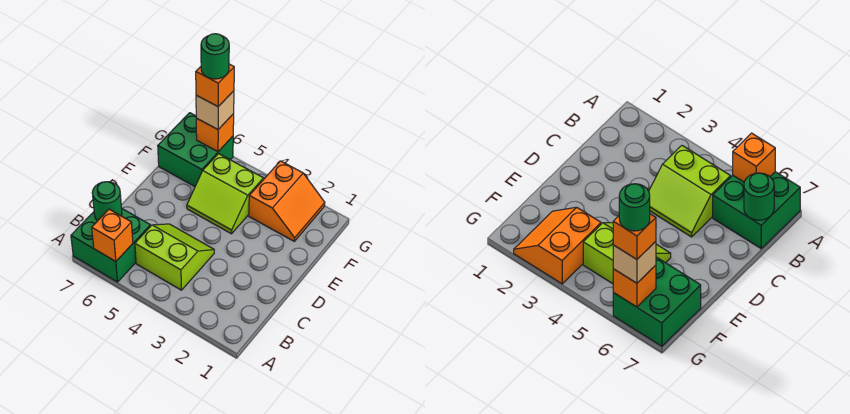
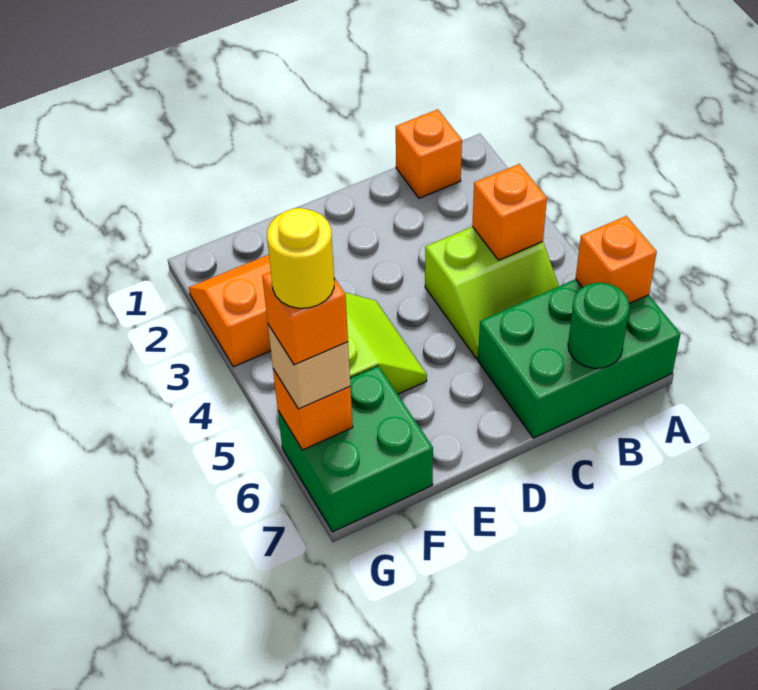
green brick A6:B7 level 1 -> green brick A6:C7 level 1
none -> orange brick B1 level 1
lime slope B4:C5 level 1 top B -> lime slope B4:C5 level 1 top 4
none -> orange brick B4 level 2
green round brick G6 level 5 -> yellow round brick G6 level 5

